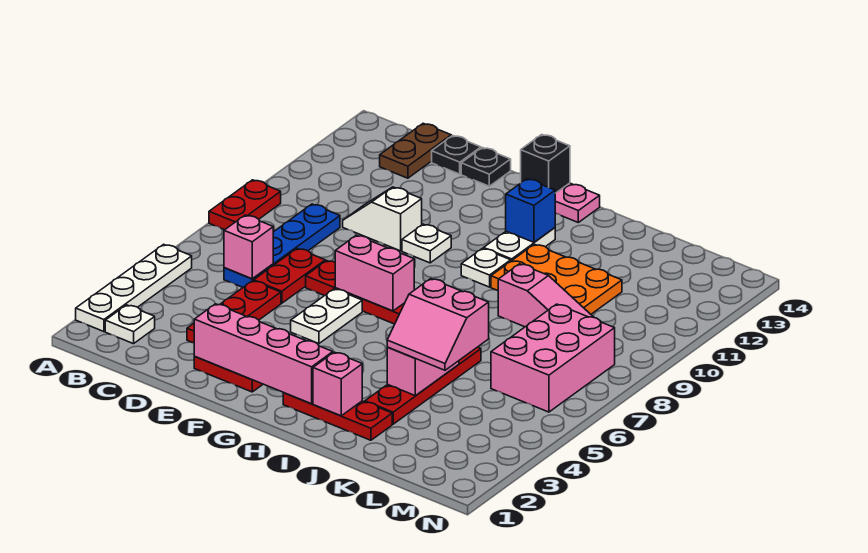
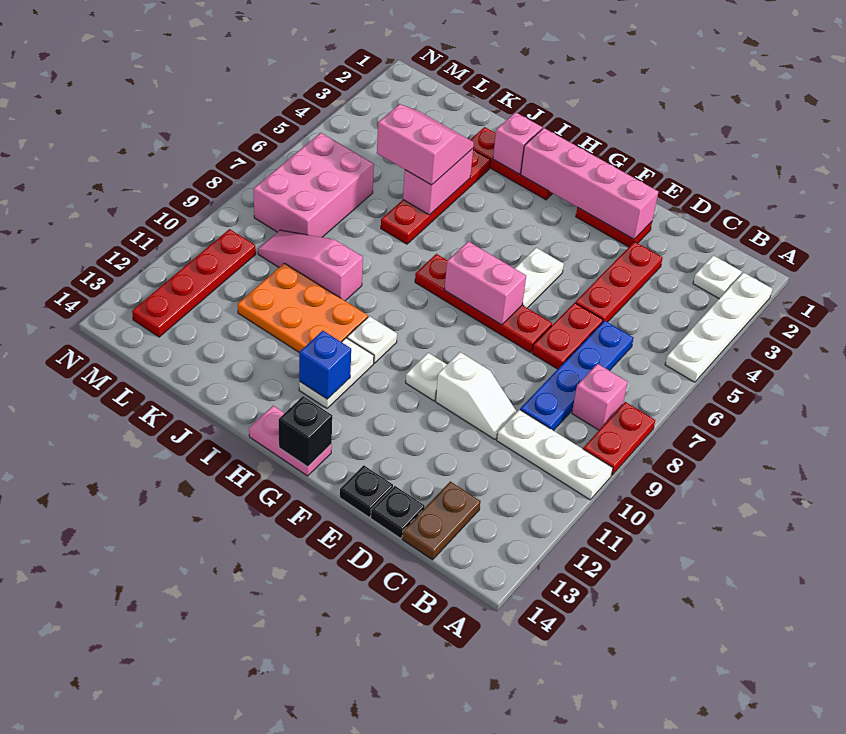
none -> white plate A10:C10 level 1
pink brick C6 level 2 -> pink brick B8 level 1
none -> red plate M10:M13 level 1

